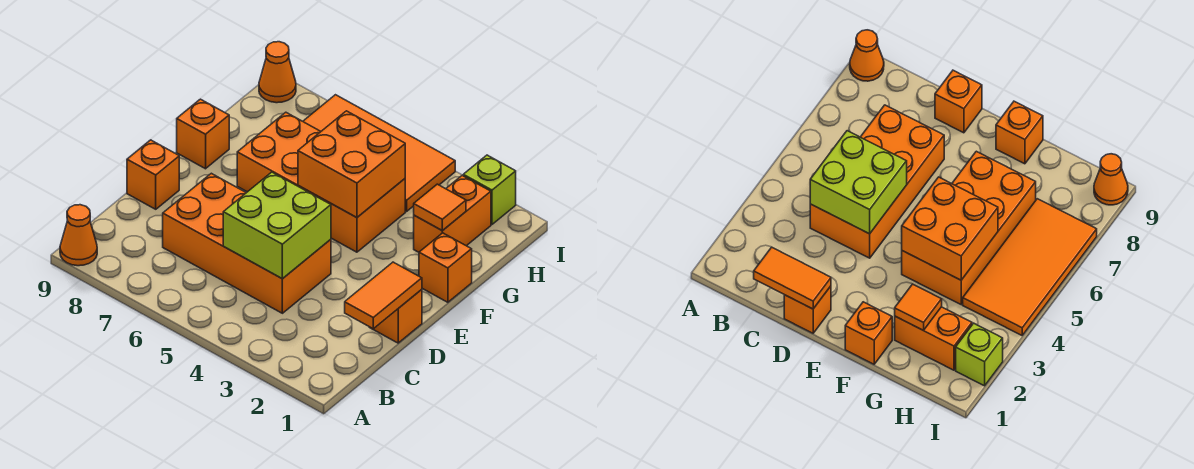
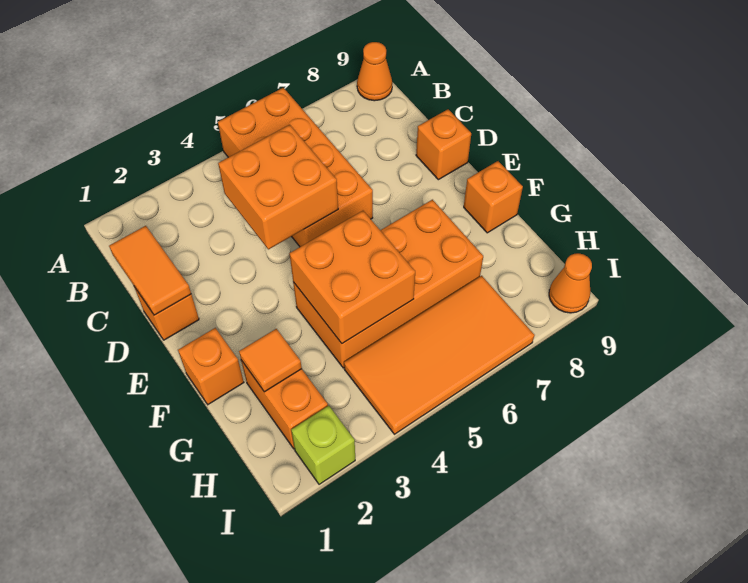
orange brick C4:D7 level 1 -> orange brick A5:D6 level 1
lime brick C4:D5 level 2 -> orange brick C4:D5 level 2

